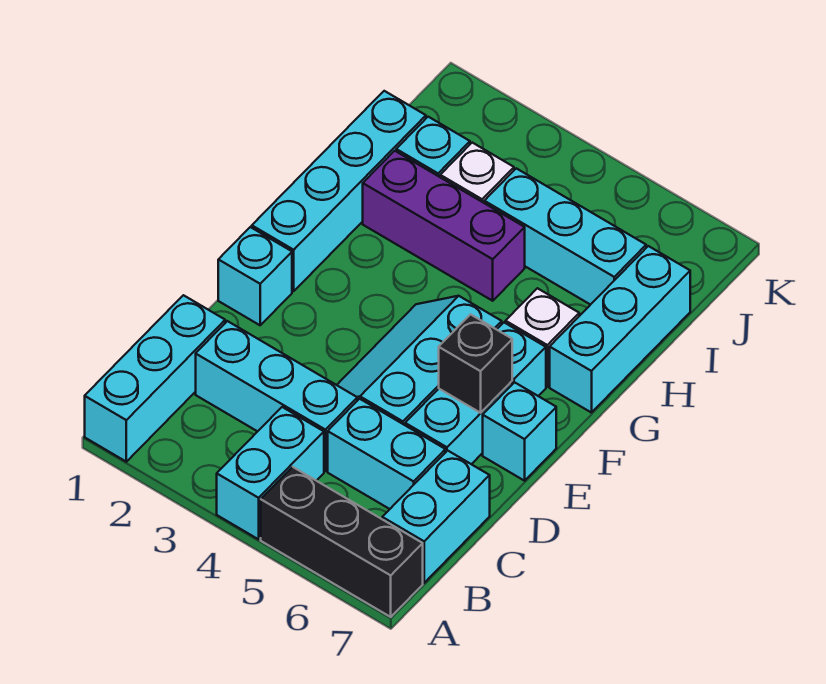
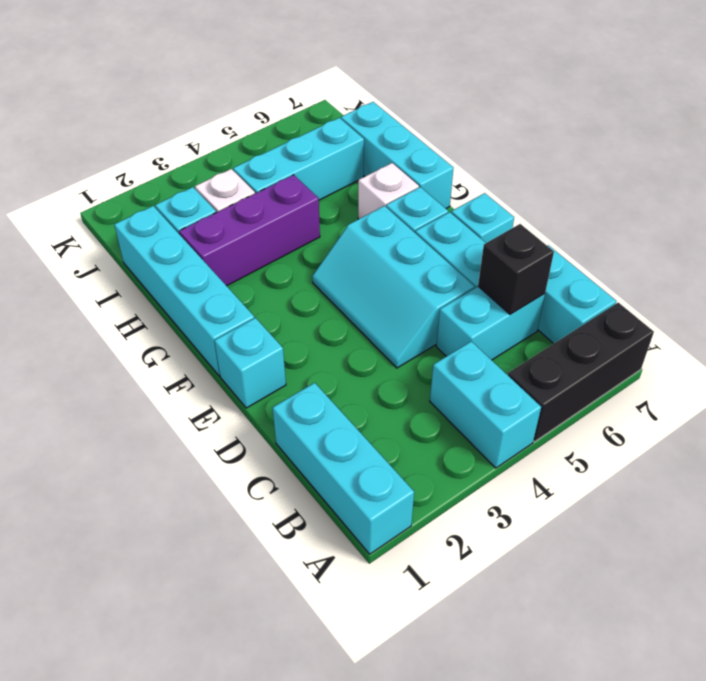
cyan brick C2:C4 level 1 -> none
black brick E6 level 2 -> black brick C6 level 2

